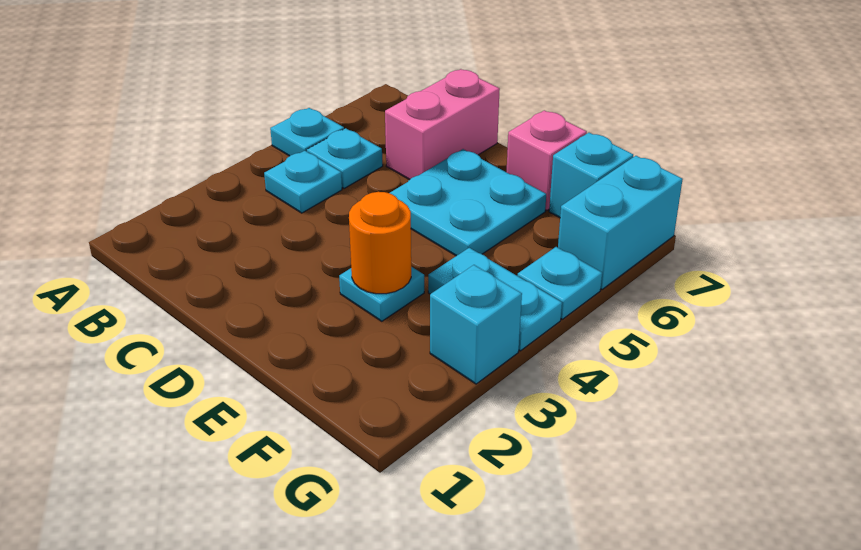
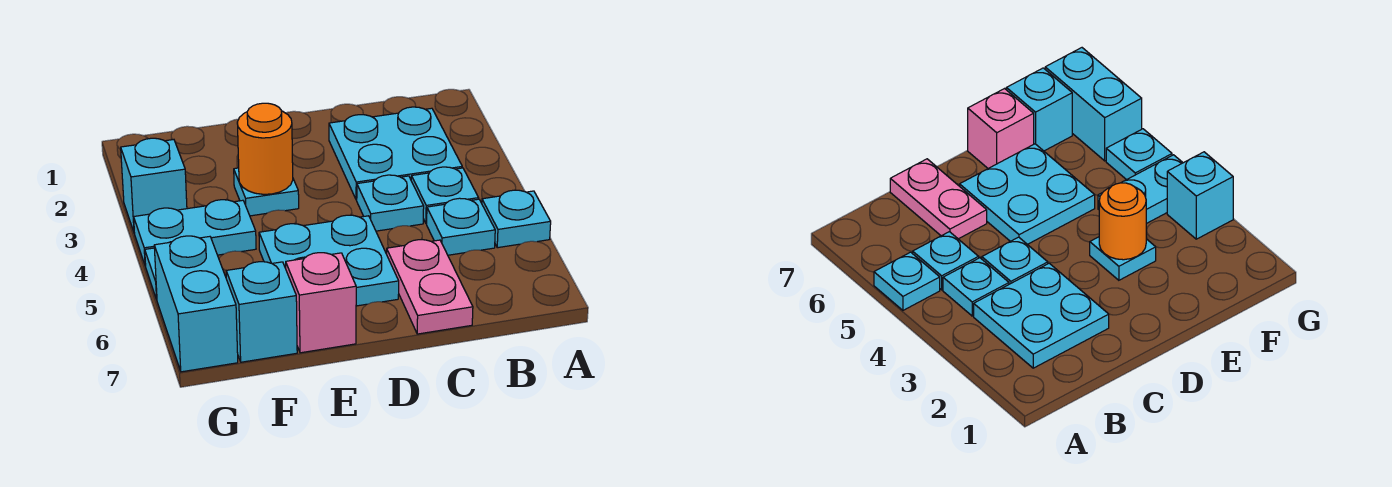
none -> cyan plate B2:C3 level 1
none -> cyan plate C4 level 1
pink brick C6:C7 level 1 -> pink plate C6:C7 level 1

